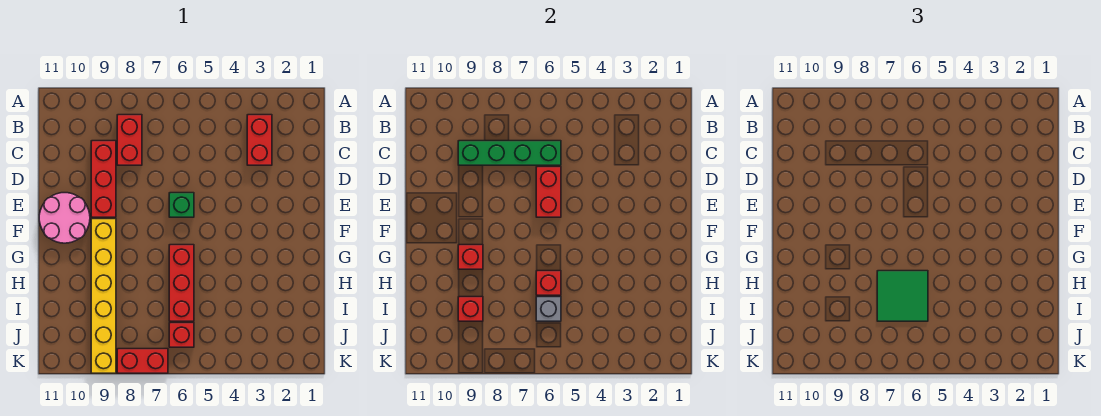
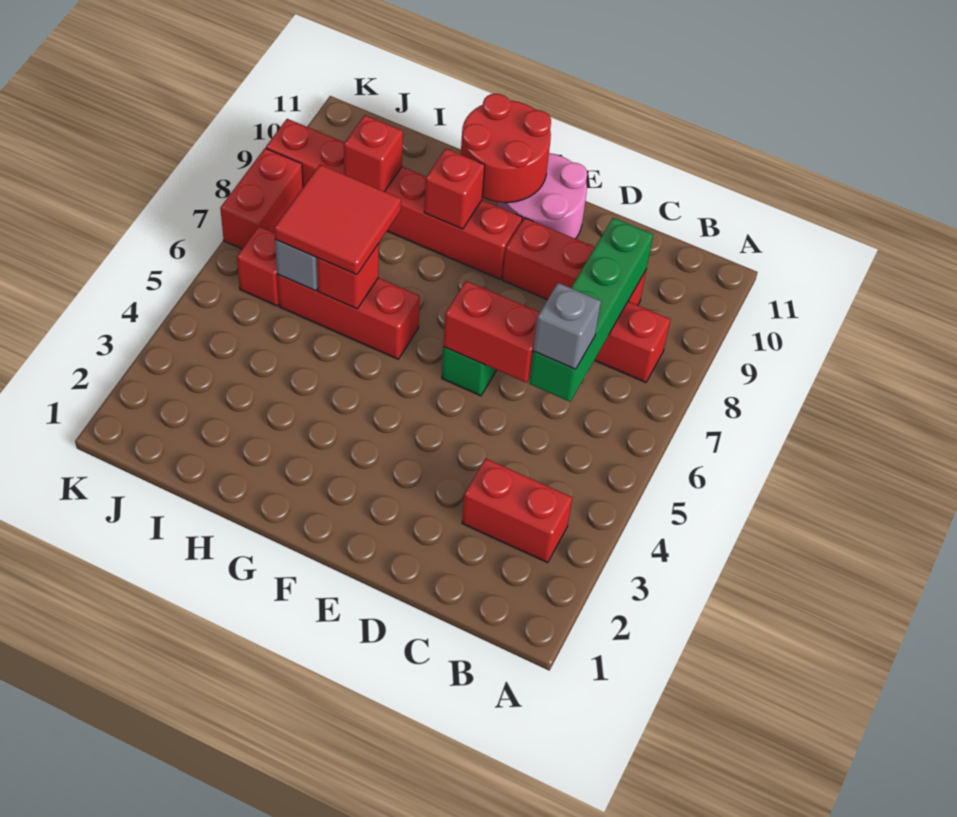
none -> grey brick C6 level 3
yellow brick F9:K9 level 1 -> red brick F9:K9 level 1
none -> red round brick F10:G11 level 2
green tile H6:I7 level 3 -> red tile H6:I7 level 3

